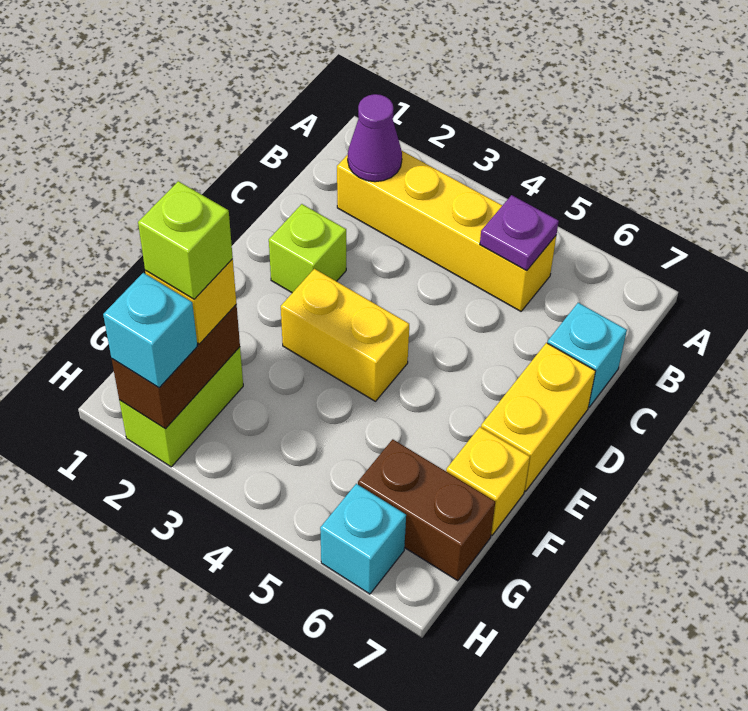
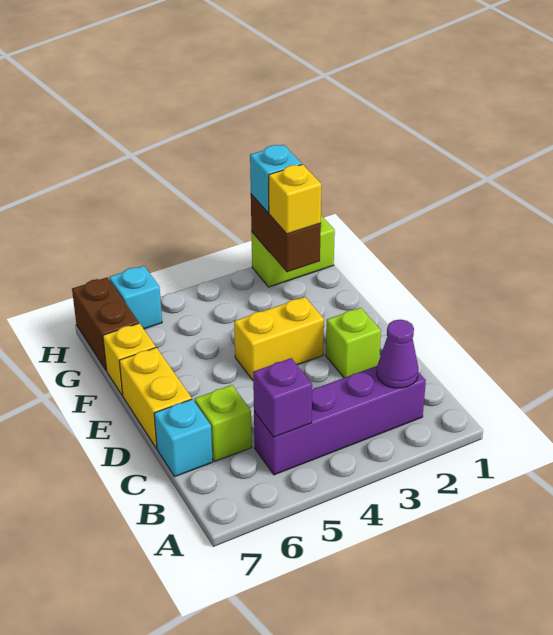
yellow brick B2:B5 level 1 -> purple brick B2:B5 level 1
purple plate B5 level 2 -> purple brick B5 level 2
lime brick G2:H2 level 1 -> lime brick H1:H2 level 1
lime brick G2 level 4 -> lime brick C6 level 1
brown brick G6:G7 level 1 -> brown brick G7:H7 level 1

